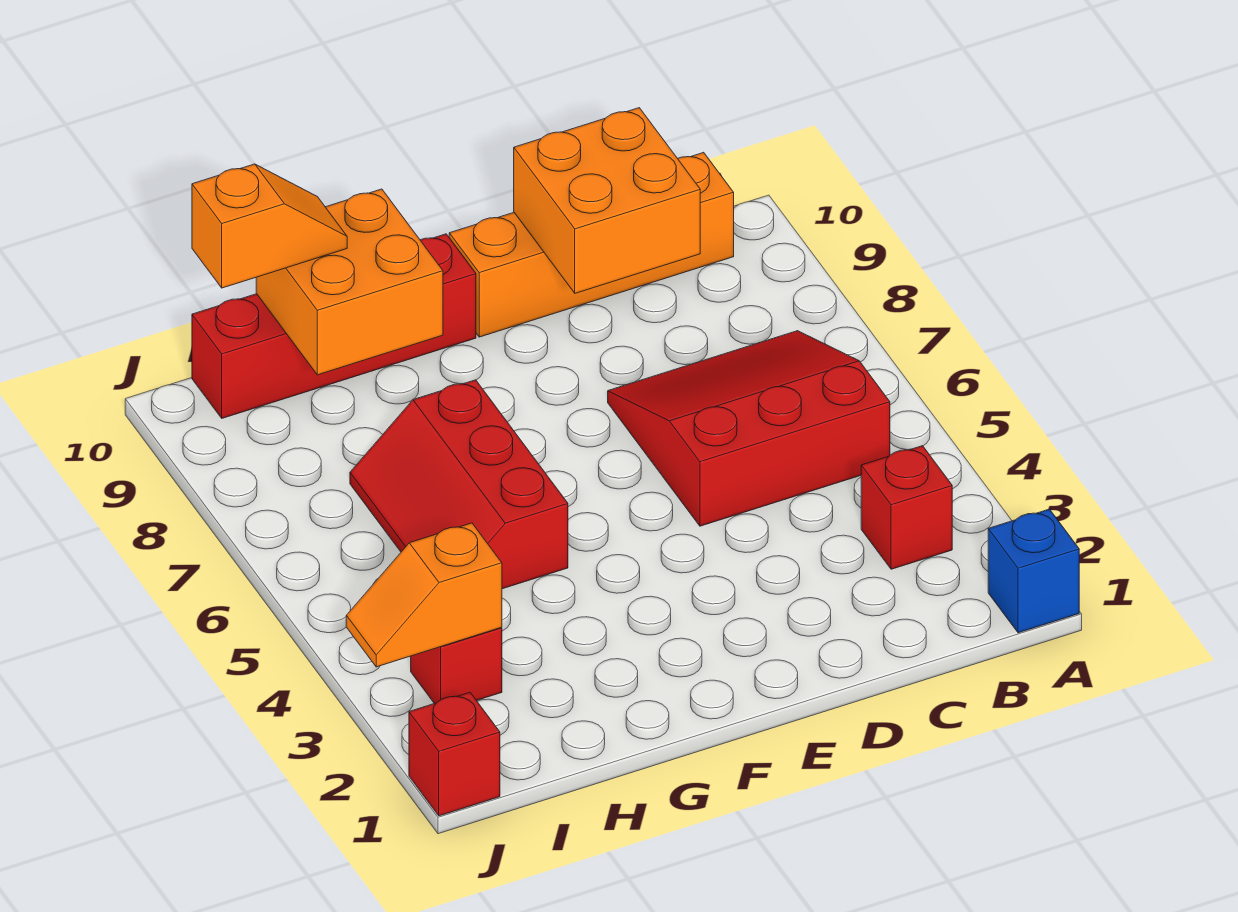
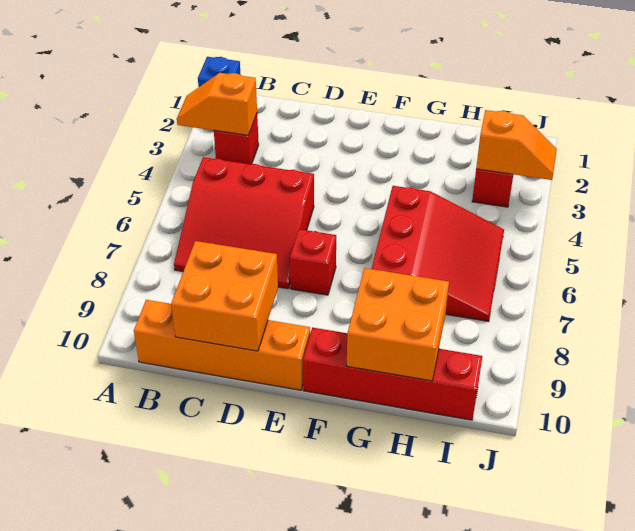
red slope G5:H7 level 1 top G -> red slope G5:I7 level 1 top G
orange slope H10:I10 level 3 top I -> orange slope A3:B3 level 2 top B
red brick J1 level 1 -> red brick E7 level 1

